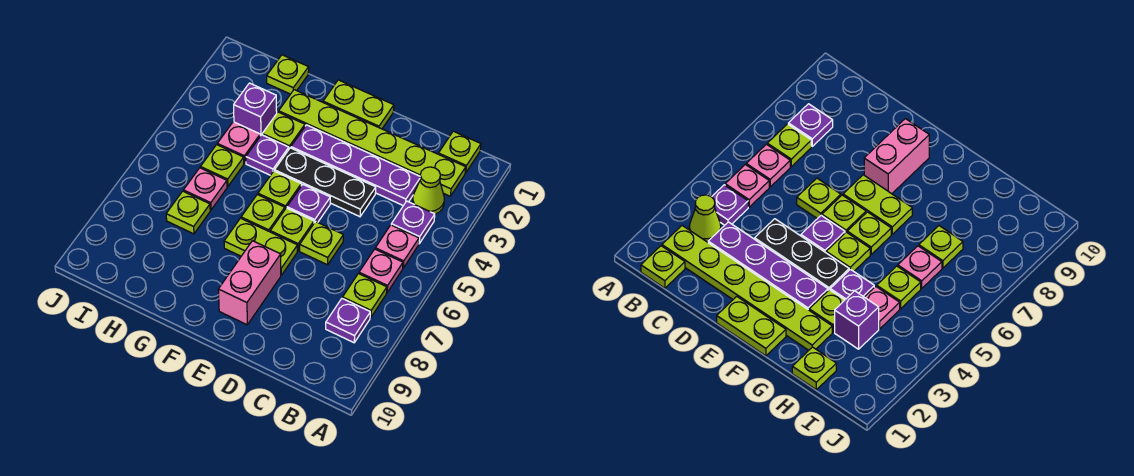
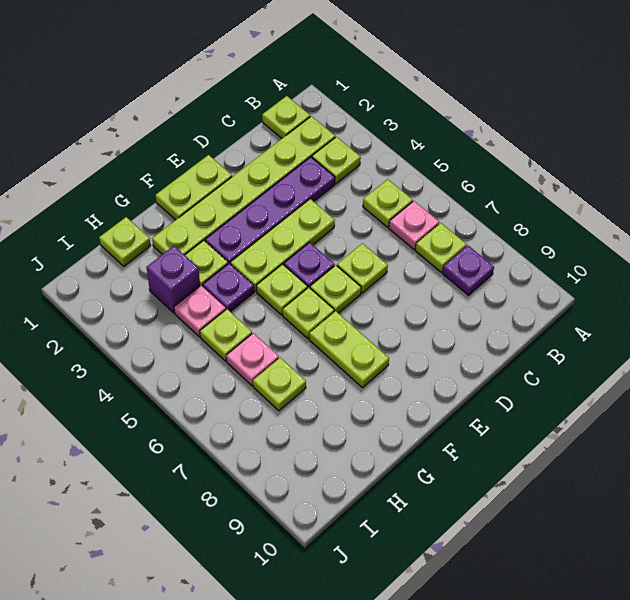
lime cone B3 level 1 -> lime plate B3 level 1
purple plate B4 level 1 -> none
pink plate B5 level 1 -> lime plate B5 level 1
black plate D4:F4 level 1 -> lime plate D4:F4 level 1
lime plate E7:F7 level 1 -> lime plate F7:F8 level 1
pink brick E8:E9 level 1 -> none

